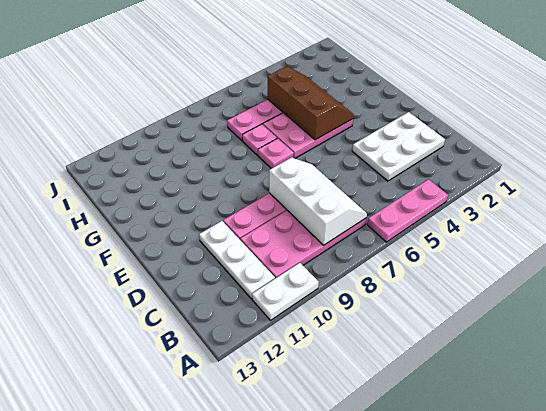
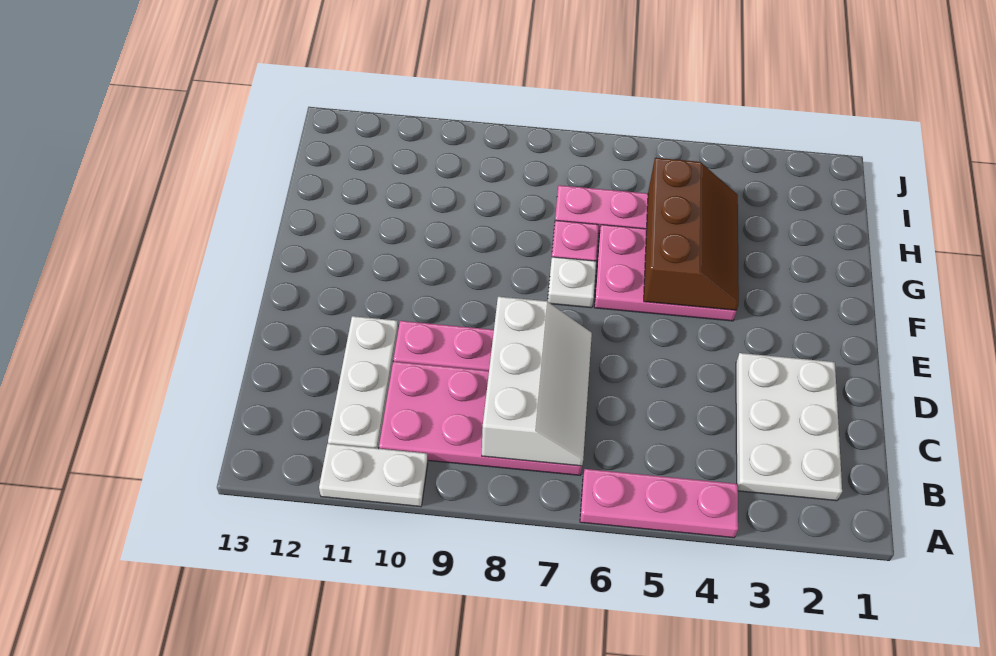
white plate C2:D4 level 1 -> white plate B2:D3 level 1
pink plate F7 level 1 -> white plate F7 level 1

